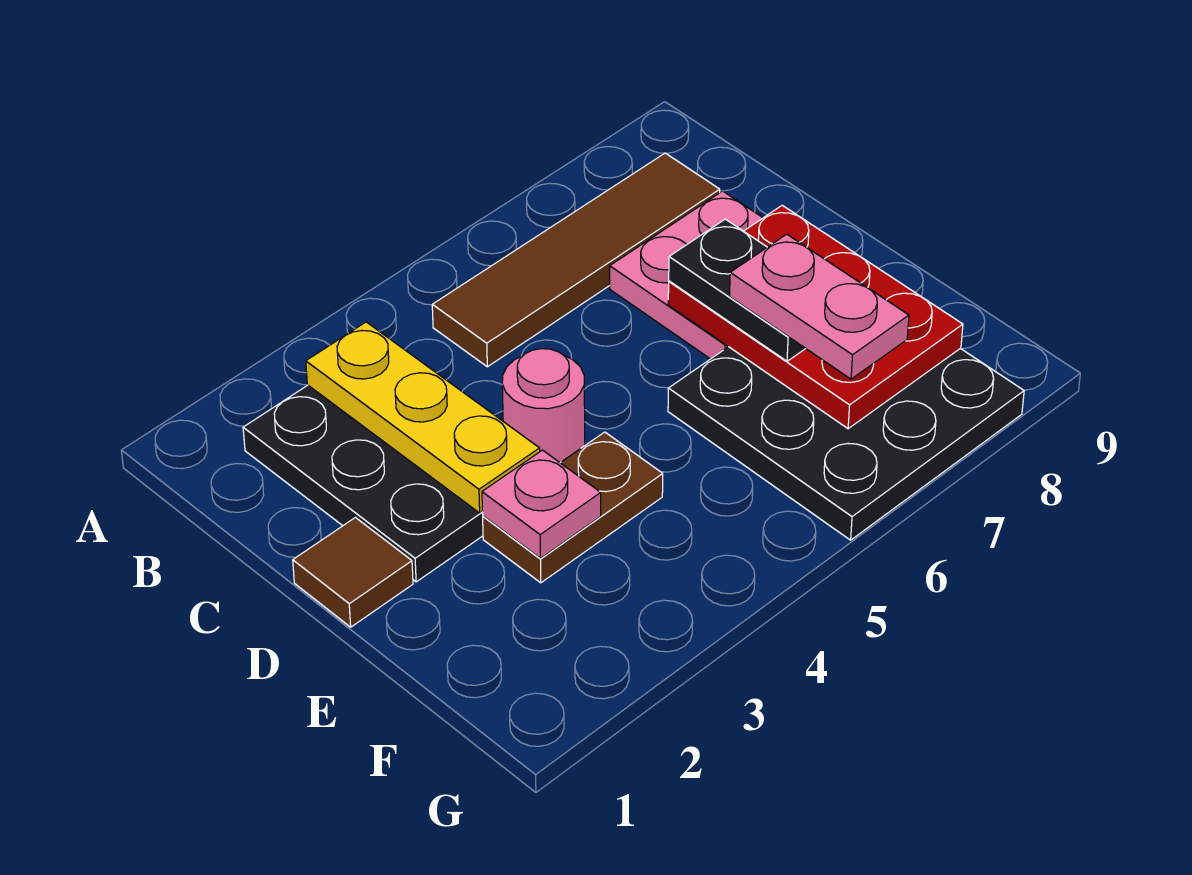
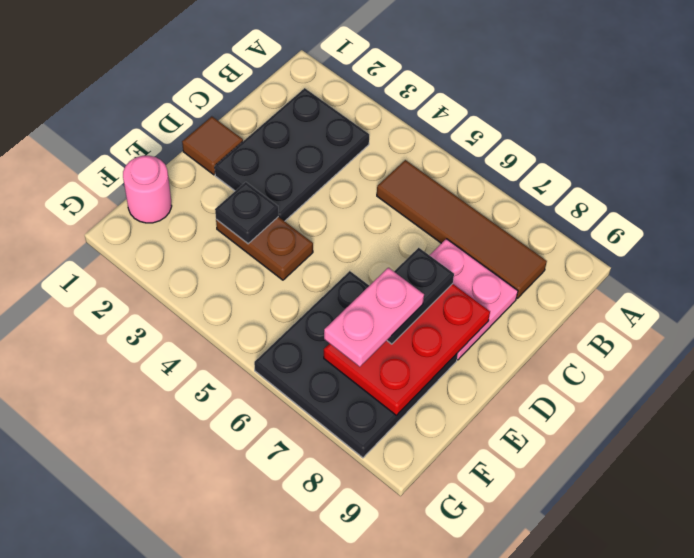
yellow plate B3:D3 level 2 -> none
pink round brick D4 level 1 -> pink round brick F1 level 1
pink plate E3 level 2 -> black plate E3 level 2

